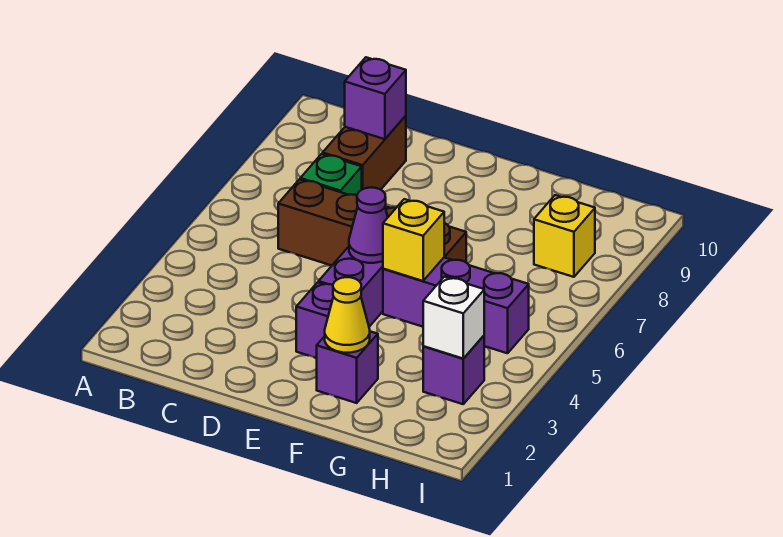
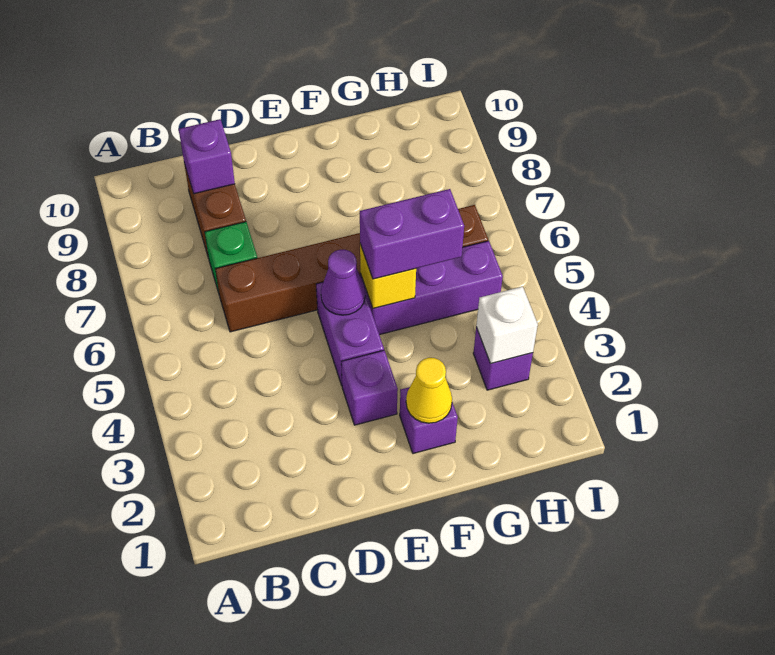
brown brick C6:F6 level 1 -> brown brick C6:H6 level 1
none -> purple brick F5:G5 level 3
yellow brick H8 level 1 -> none

